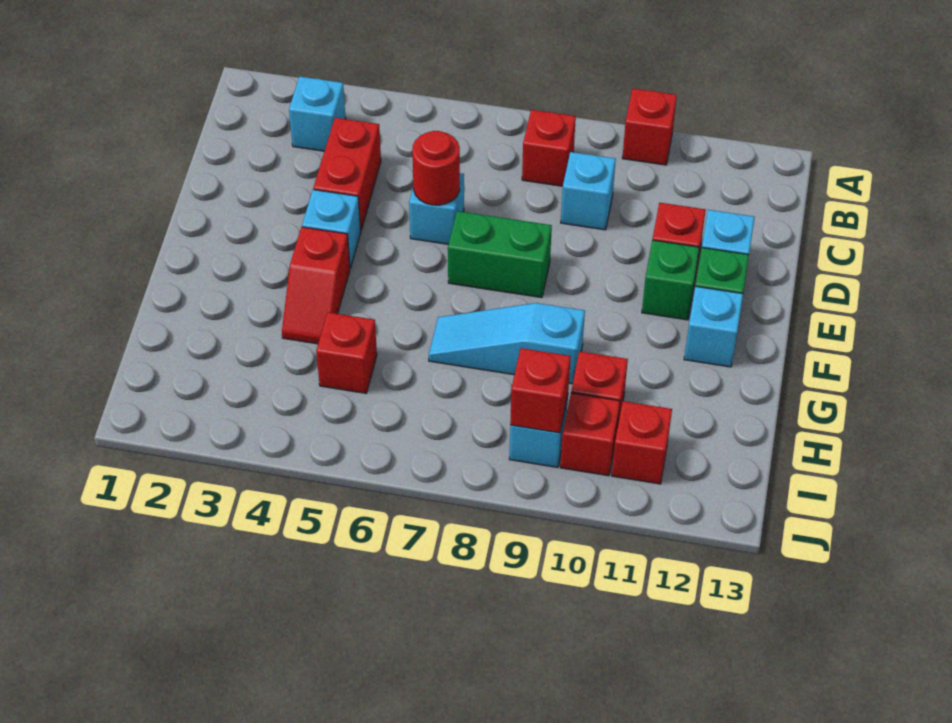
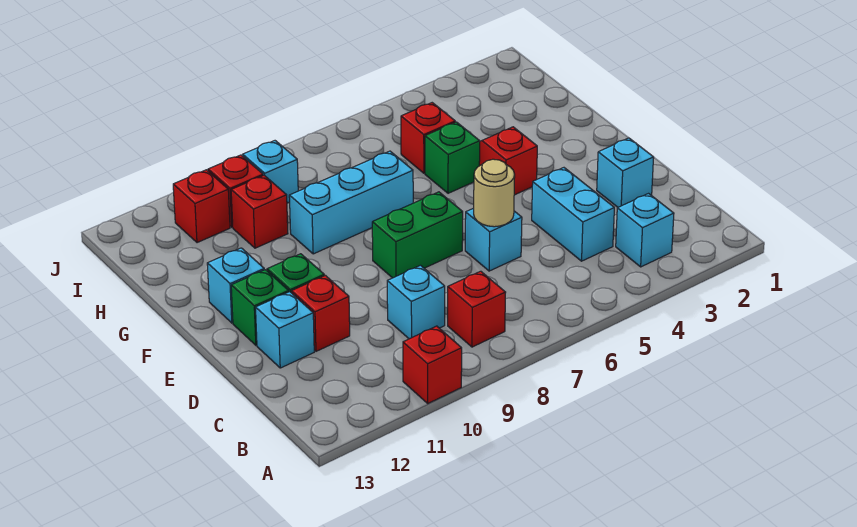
red brick C4:D4 level 1 -> cyan brick C4:D4 level 1
red round brick D6 level 2 -> tan round brick D6 level 2
cyan brick E4 level 1 -> cyan brick D2 level 1
none -> green brick G5 level 1
cyan slope G7:G9 level 1 top 9 -> cyan brick G7:G9 level 1
red brick I9 level 2 -> none

